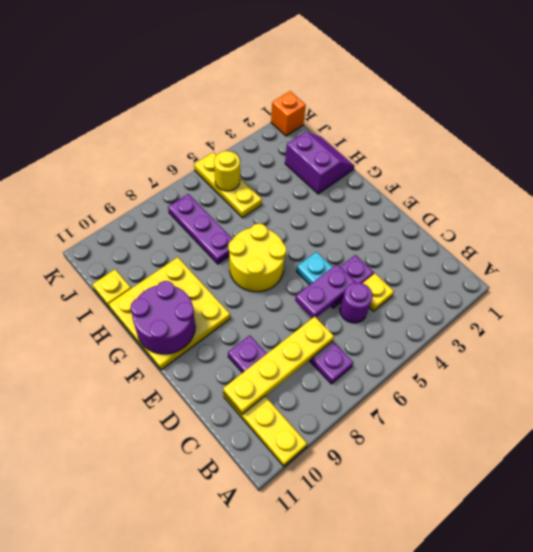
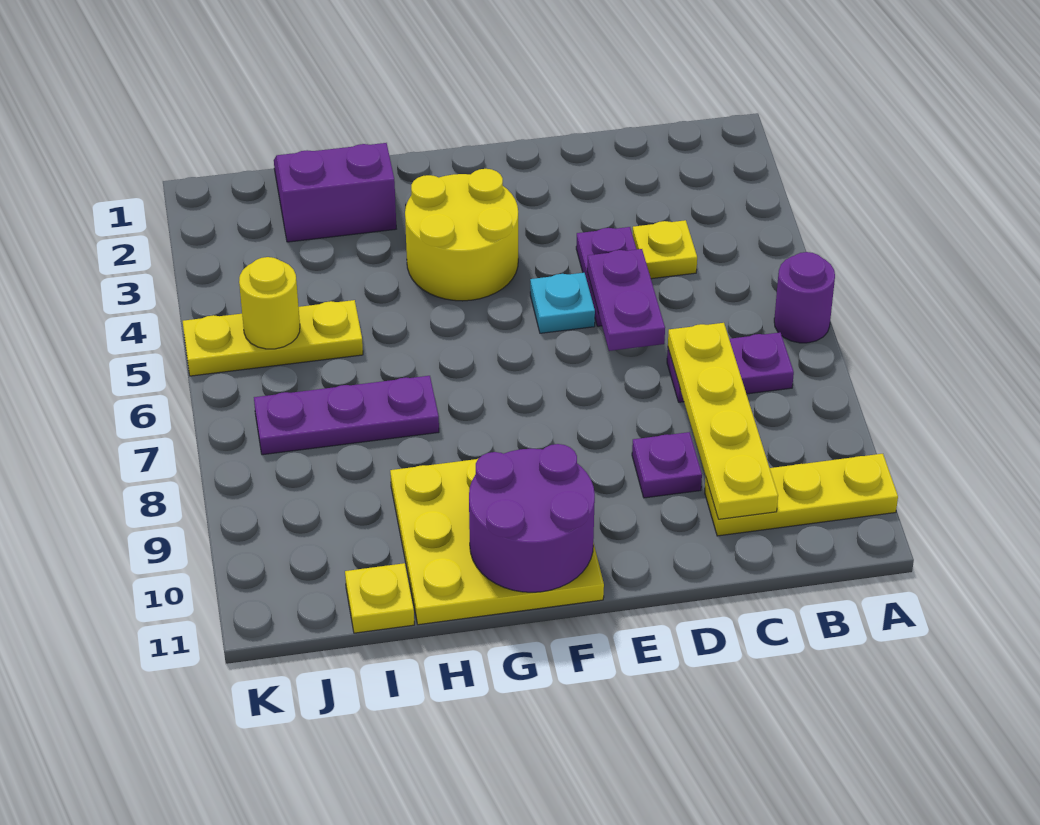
purple round brick C5 level 1 -> purple round brick A6 level 1
yellow round brick F6:G7 level 1 -> yellow round brick F3:G4 level 1
orange brick K1 level 1 -> none

